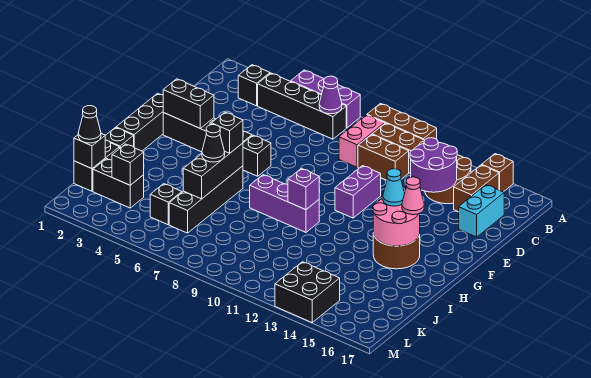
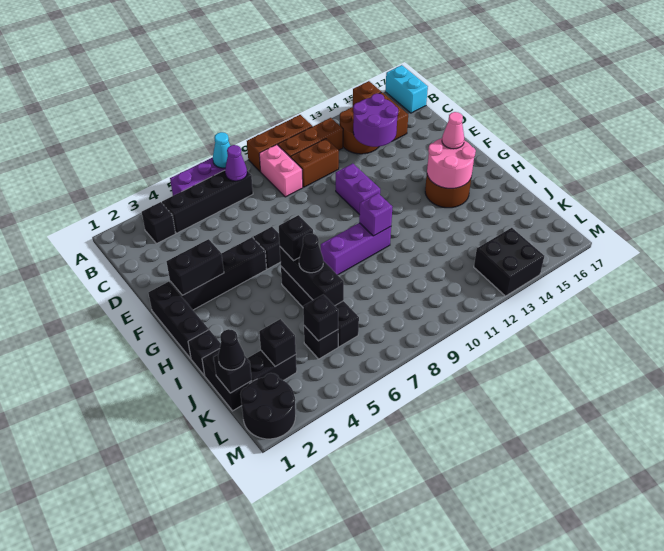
cyan brick C16:D16 level 1 -> cyan brick A17:B17 level 1
cyan cone G14 level 3 -> cyan cone A7 level 2
none -> black brick K5 level 2
none -> black round brick L1:M2 level 1

